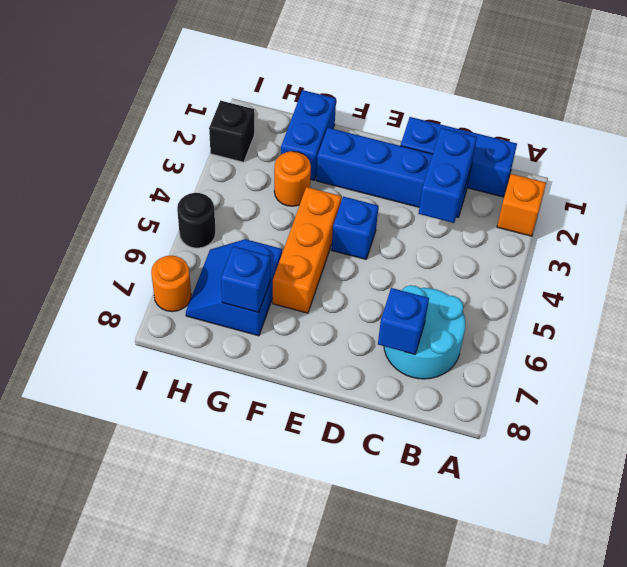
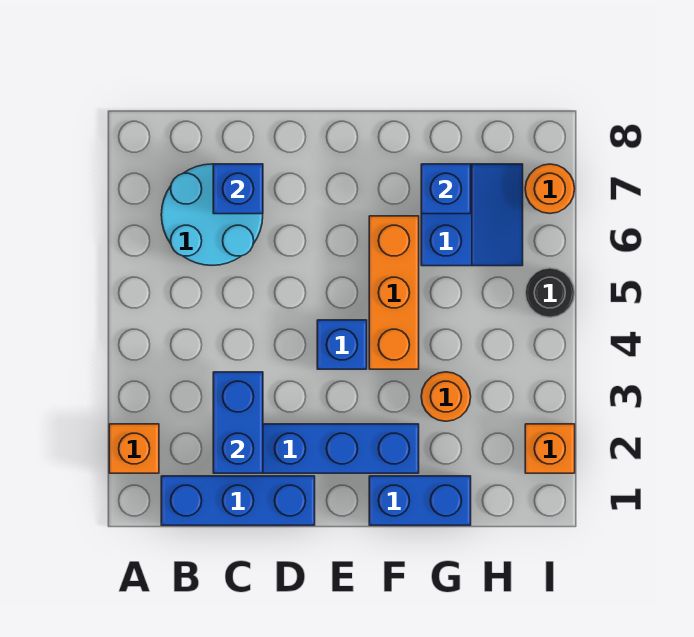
blue brick G1:G2 level 1 -> blue brick F1:G1 level 1
black brick I2 level 1 -> orange brick I2 level 1

